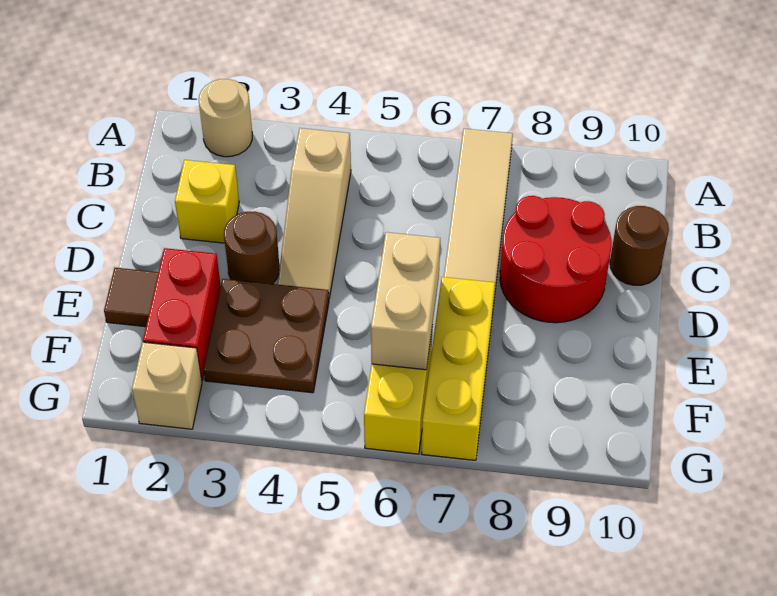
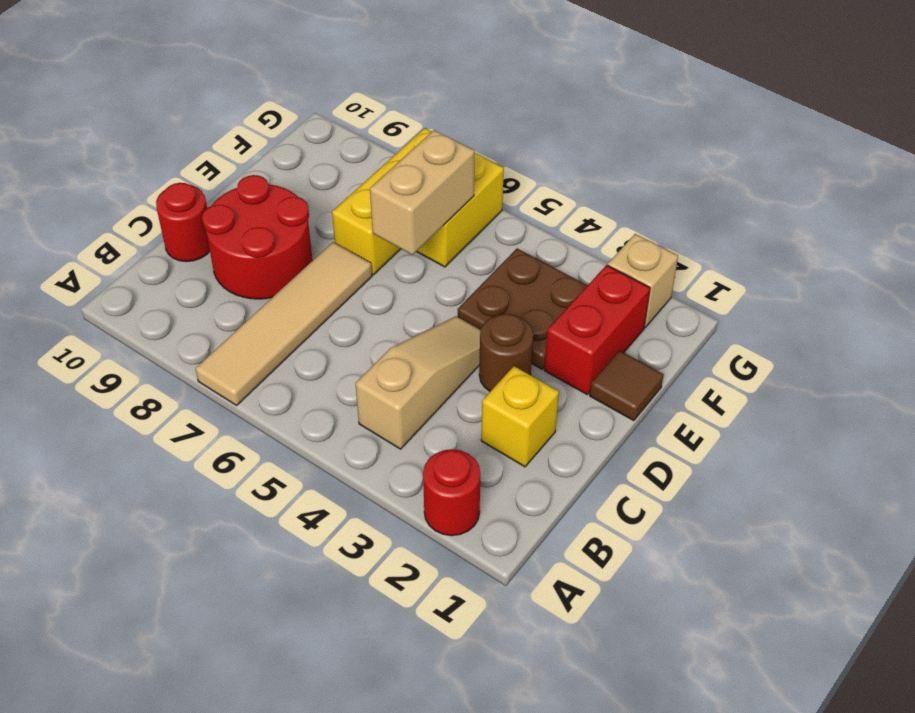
tan round brick A2 level 1 -> red round brick A2 level 1
brown round brick C10 level 1 -> red round brick C10 level 1

